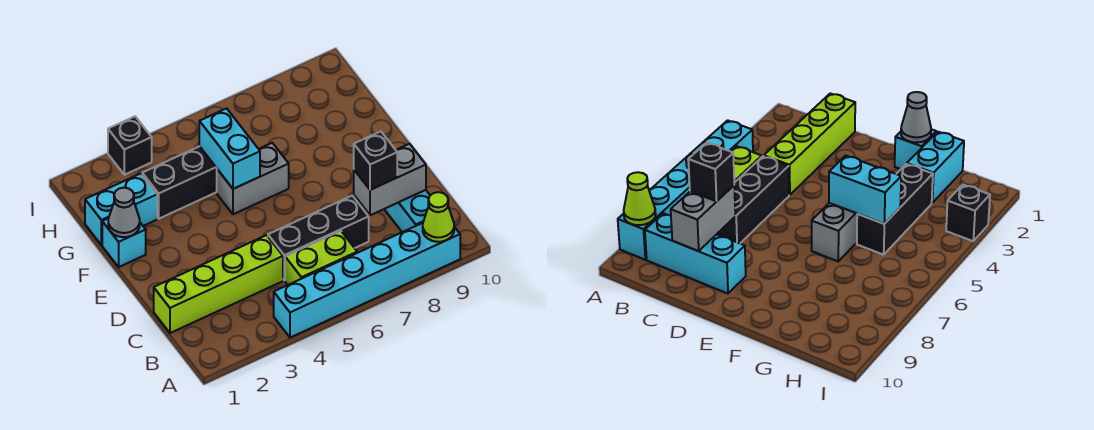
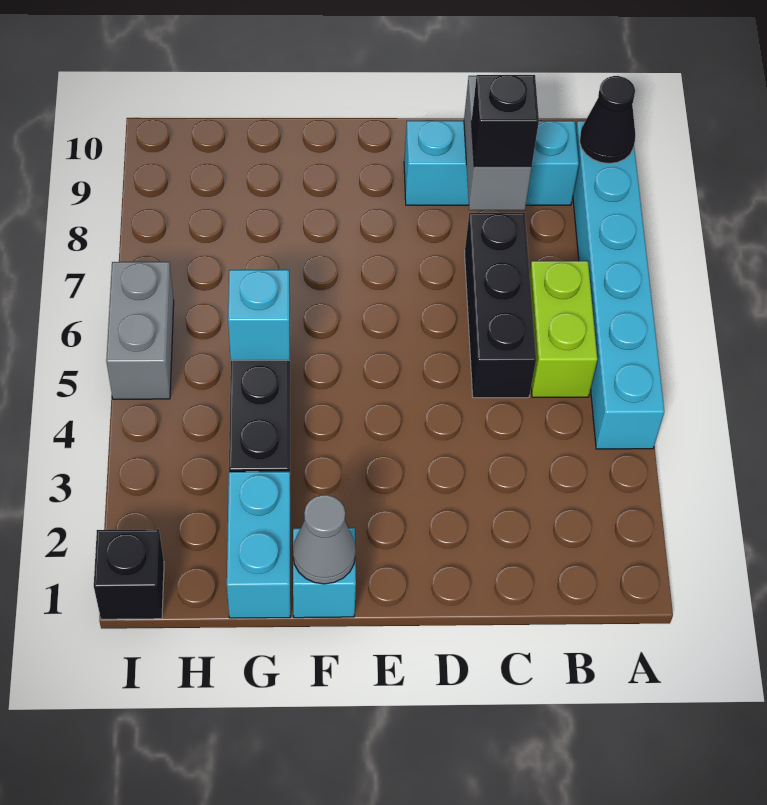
lime cone A9 level 2 -> black cone A9 level 2
lime brick C1:C4 level 1 -> none
grey brick F5:F6 level 1 -> grey brick I5:I6 level 1
cyan brick F5:G5 level 2 -> cyan brick G5 level 2
black brick I3 level 1 -> black brick I1 level 1

